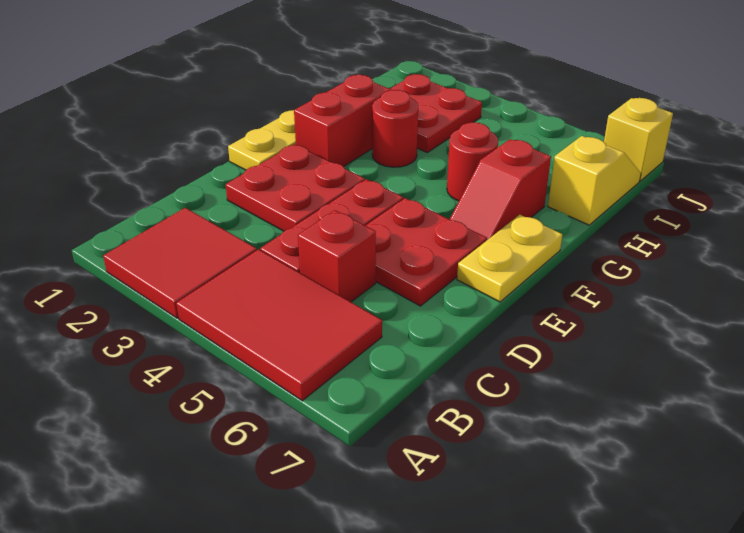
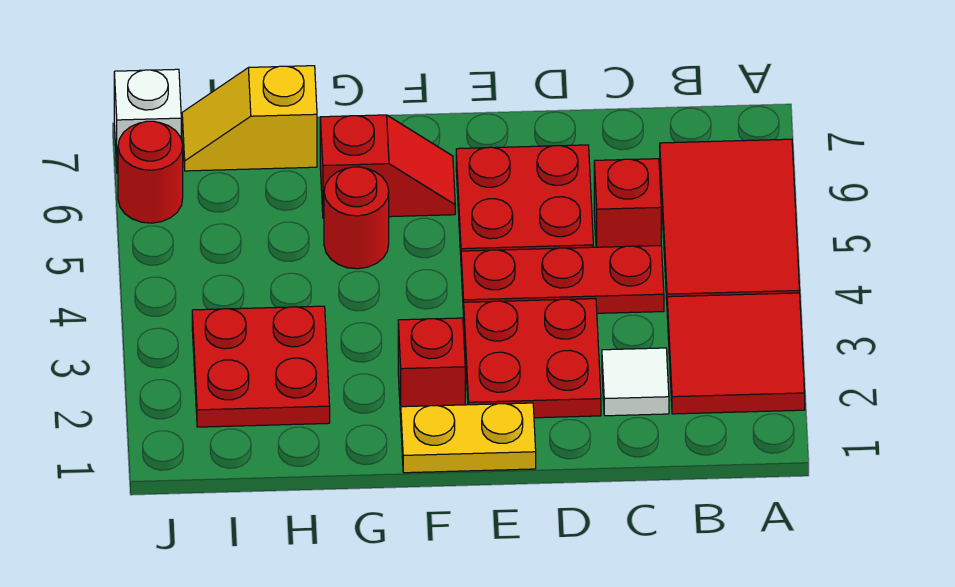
none -> white tile C2 level 1
yellow plate E7:F7 level 1 -> none
red brick F2:G2 level 1 -> red brick F2 level 1
red round brick G3 level 1 -> red round brick J6 level 1
yellow brick J7 level 1 -> white brick J7 level 1

